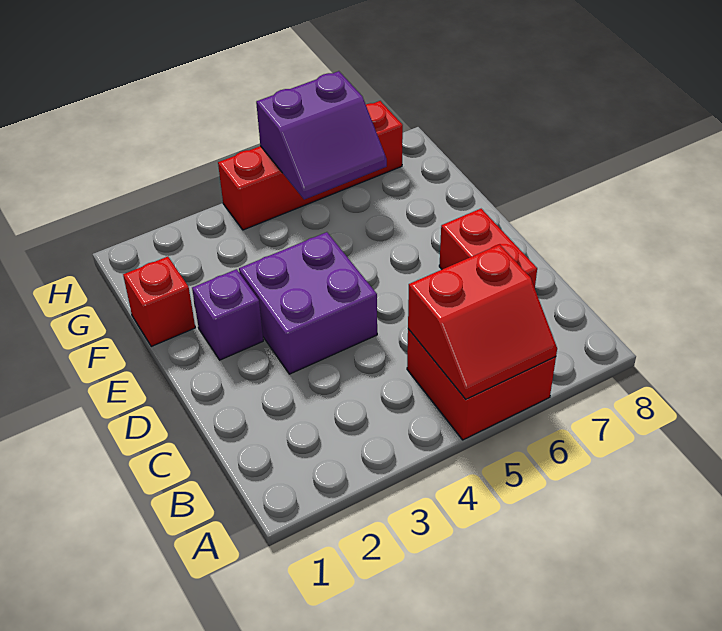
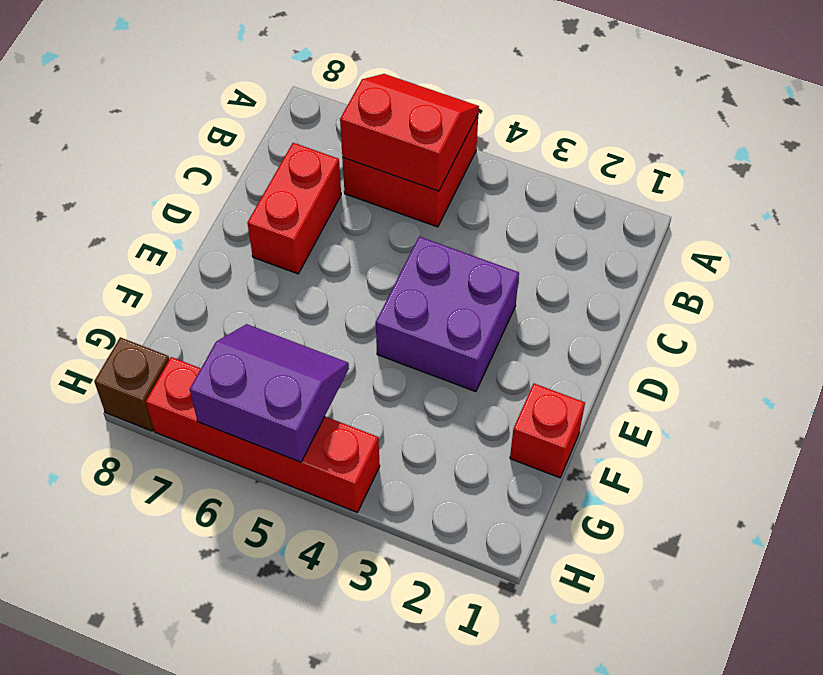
purple brick E2 level 1 -> none
none -> brown brick H8 level 1

